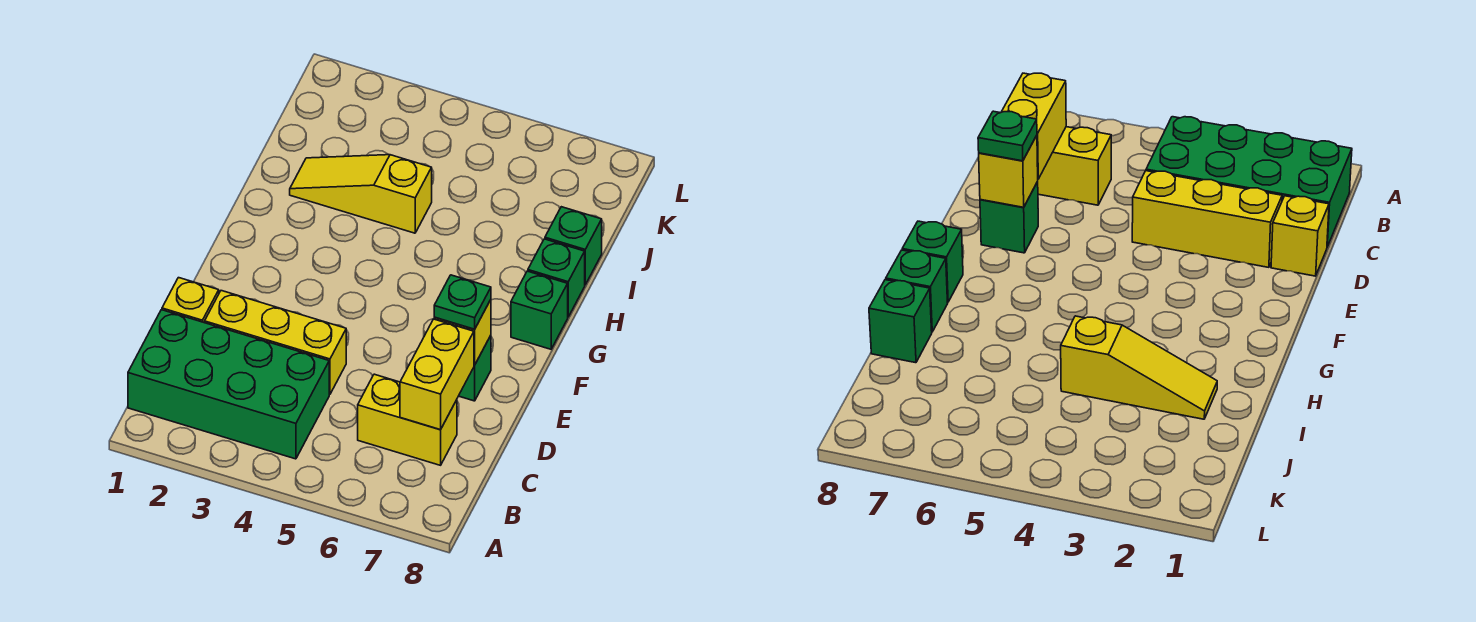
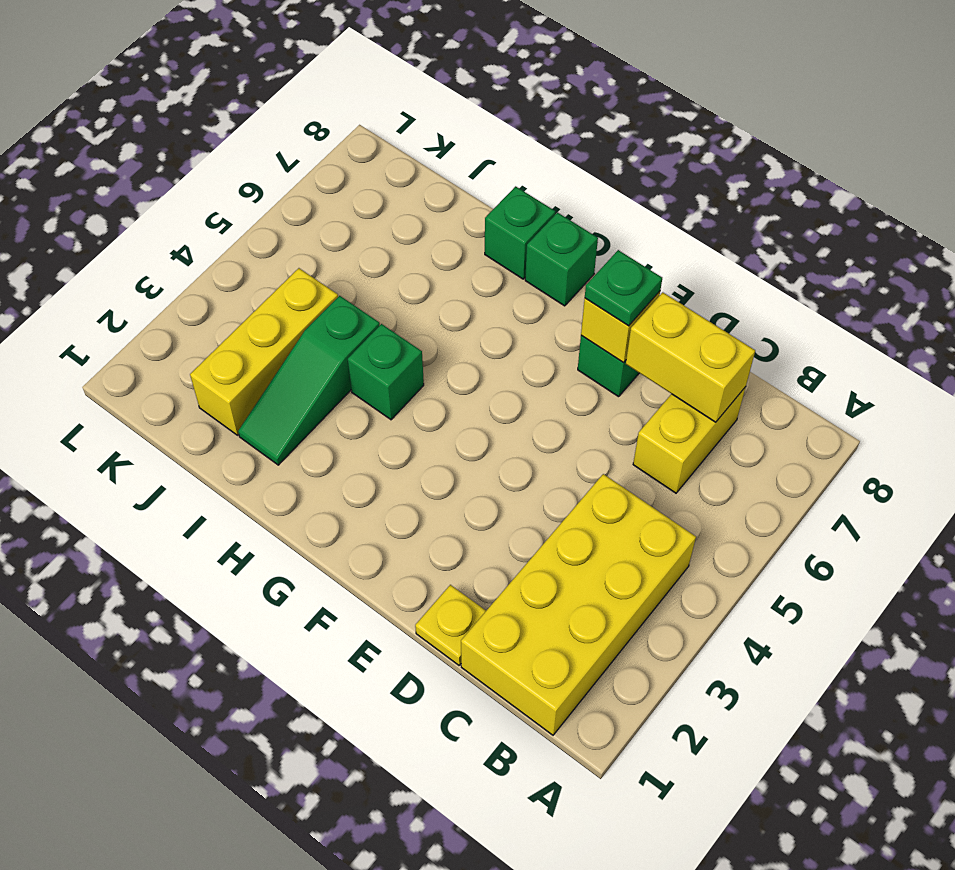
green brick B1:C4 level 1 -> yellow brick B1:C4 level 1
yellow brick D1 level 1 -> yellow plate D1 level 1
yellow brick D2:D4 level 1 -> yellow brick J2:J4 level 1
yellow slope I2:I4 level 1 top 4 -> green slope I2:I4 level 1 top 4
green brick I8 level 1 -> green brick H4 level 1

